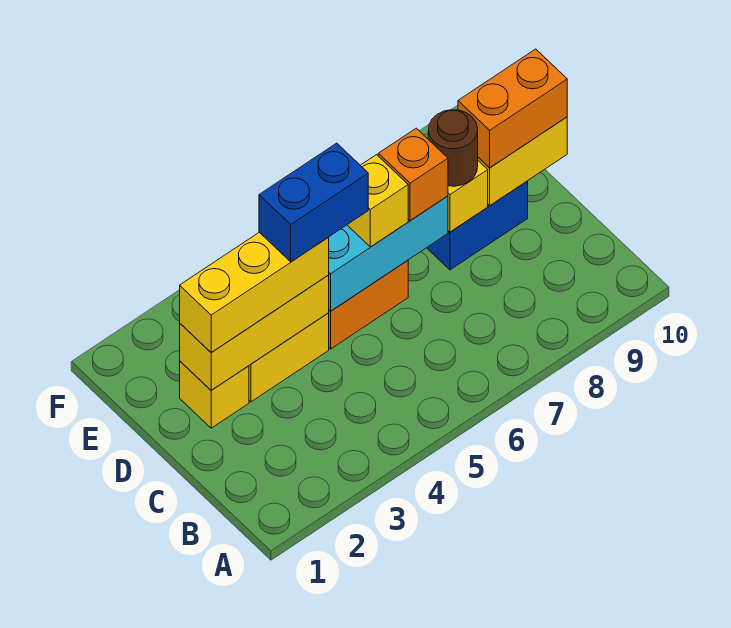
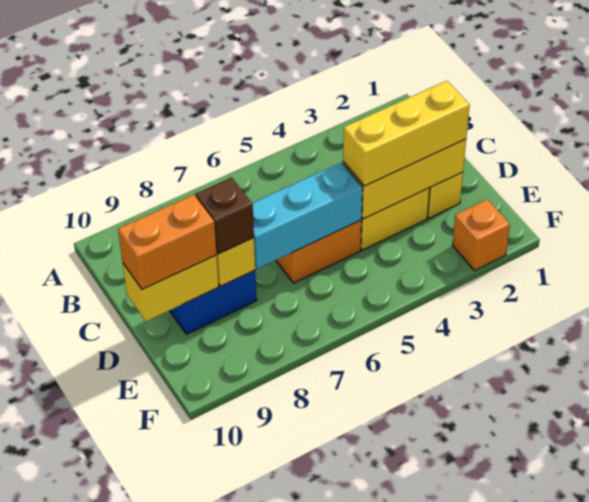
blue brick D4:D5 level 4 -> none
yellow brick D6 level 3 -> none
orange brick D7 level 3 -> orange brick F2 level 1
brown round brick D8 level 3 -> brown brick D8 level 3

